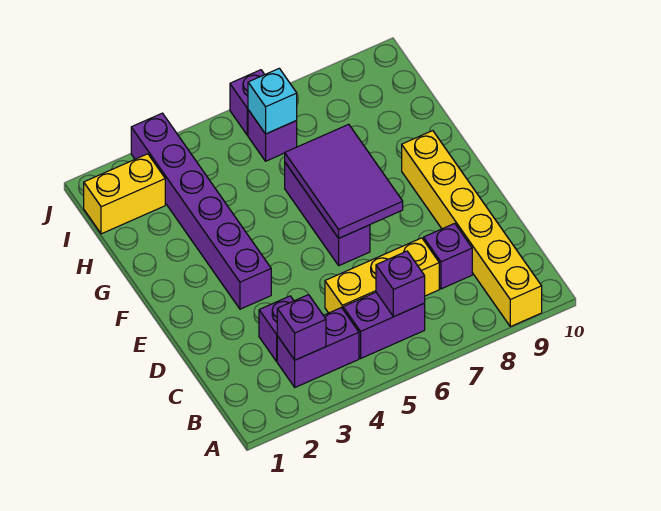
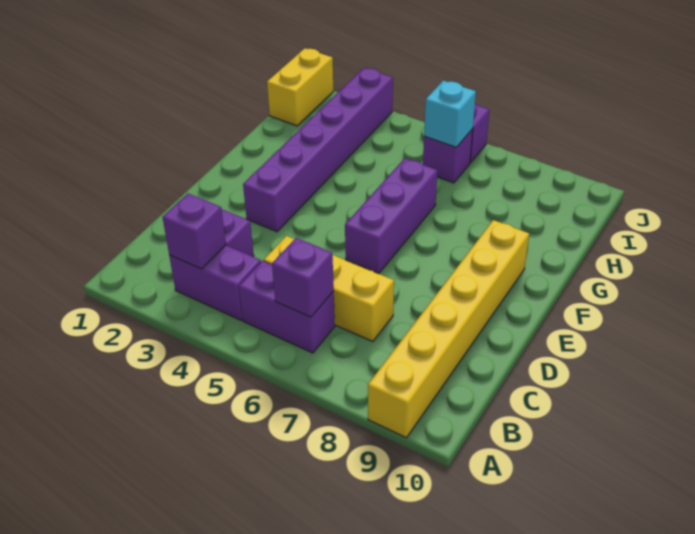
purple brick C8 level 1 -> none
purple tile E6:G7 level 2 -> none
yellow brick I1:I2 level 1 -> yellow brick I1:J1 level 1

